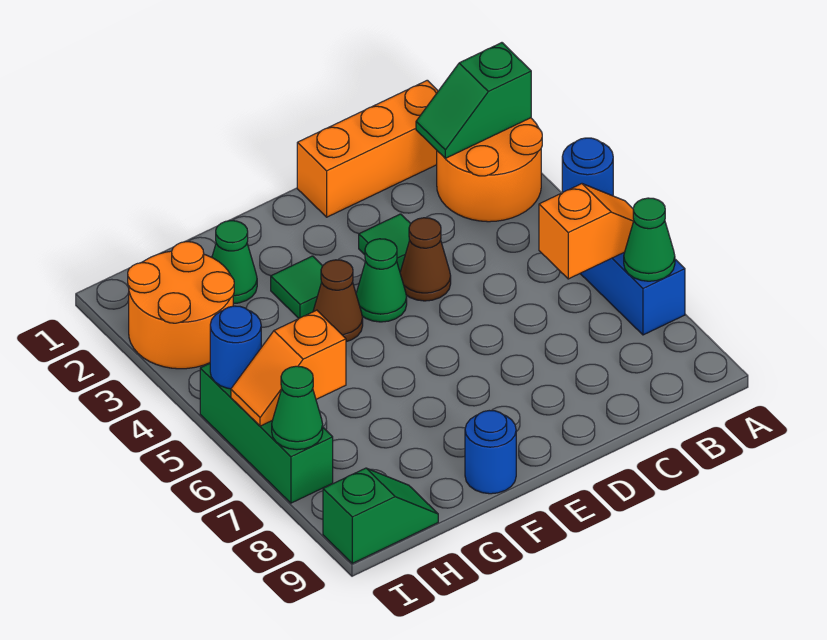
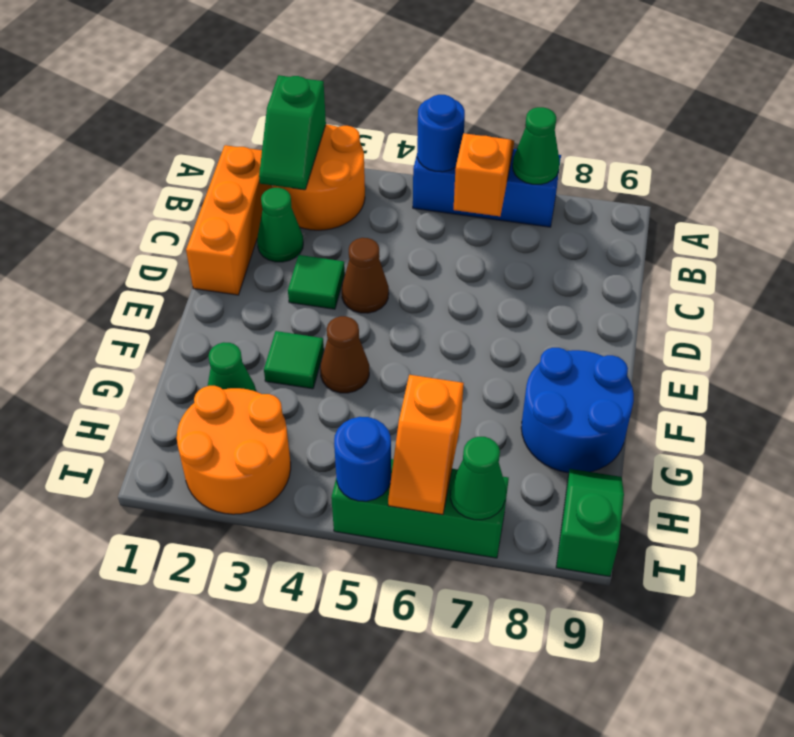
green cone E4 level 1 -> green cone C2 level 1
blue round brick F9 level 1 -> blue round brick F8:G9 level 1

